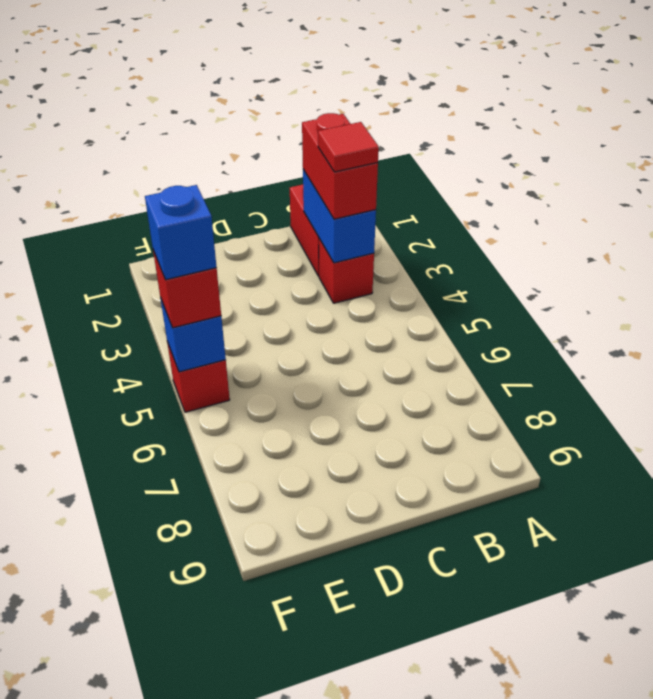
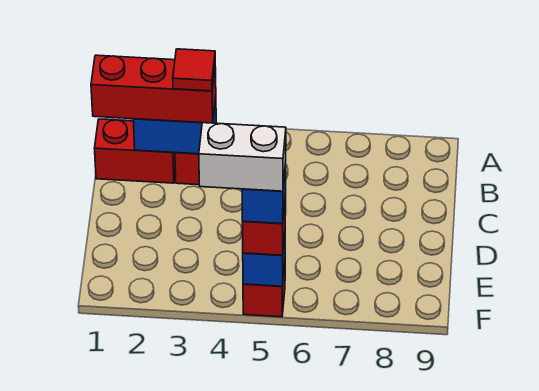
red brick B2:B3 level 3 -> red brick B1:B3 level 3
none -> white brick F4:F5 level 5

